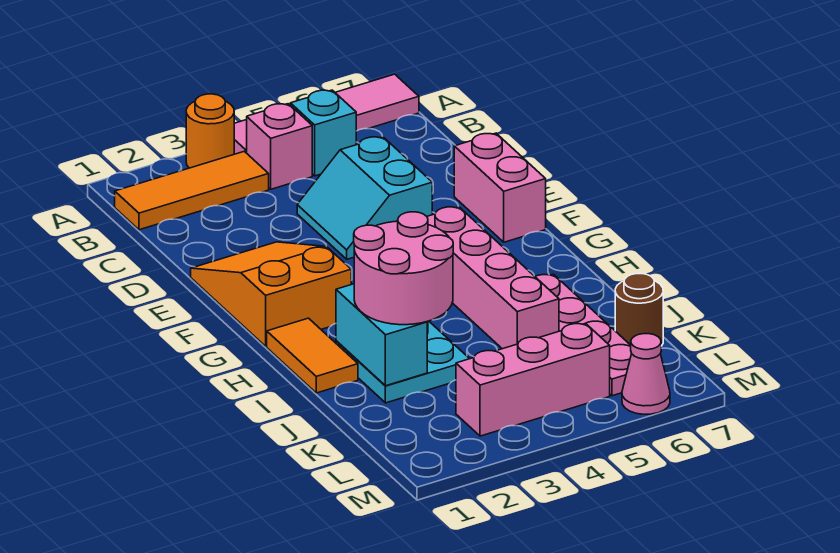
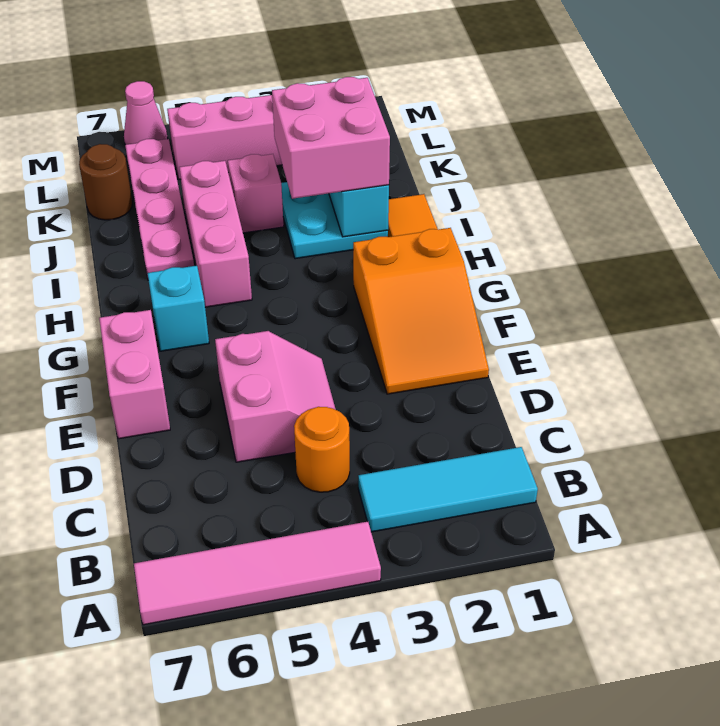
orange round brick A3 level 1 -> orange round brick C4 level 1
orange tile B1:B3 level 1 -> cyan tile B1:B3 level 1
pink brick B4 level 1 -> pink brick J4 level 1
cyan brick B5 level 1 -> cyan brick G6 level 1
cyan slope D4:E5 level 1 top 5 -> pink slope D4:E5 level 1 top 5
pink brick G5:J5 level 1 -> pink brick H5:J5 level 1
pink round brick I2:J3 level 3 -> pink brick I2:J3 level 3

